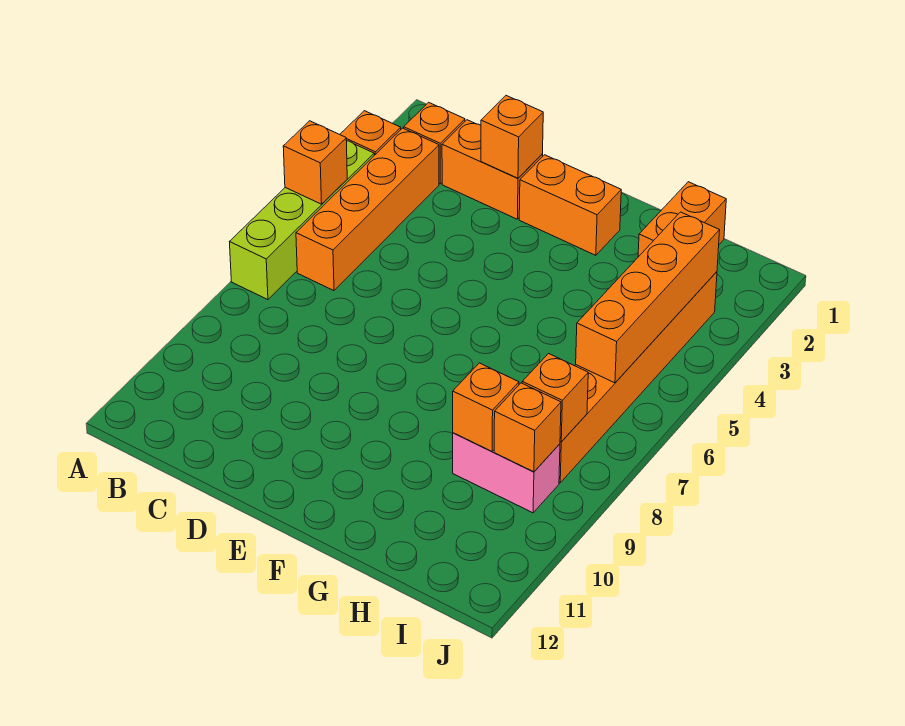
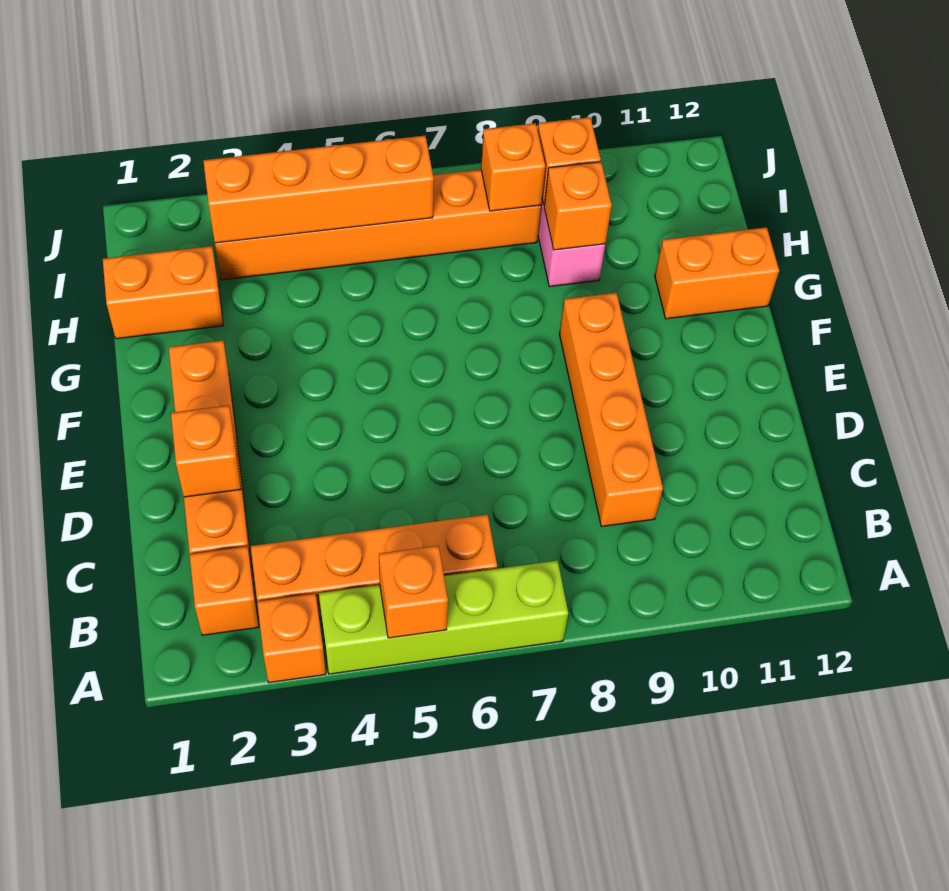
none -> orange brick C9:F9 level 1
none -> orange brick G11:G12 level 1

